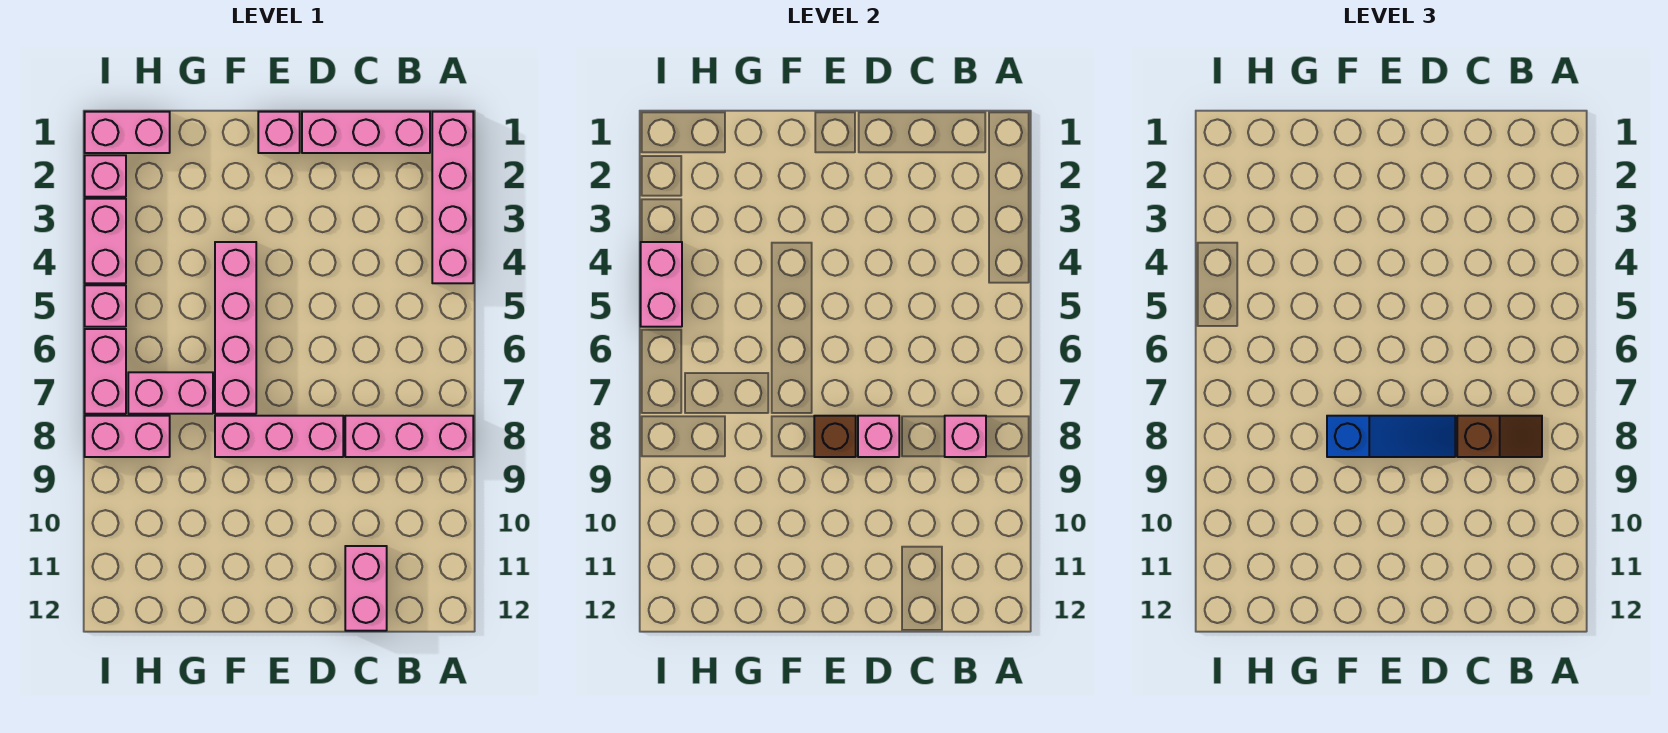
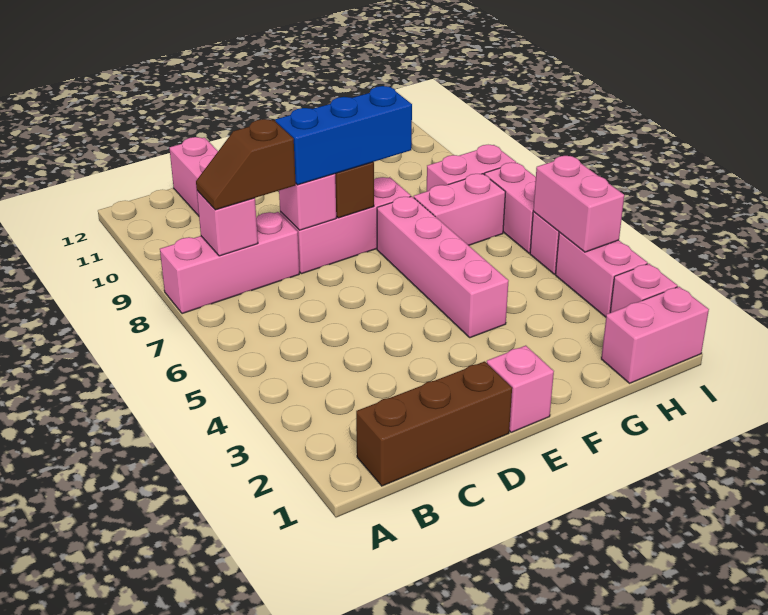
pink brick A1:A4 level 1 -> none
pink brick B1:D1 level 1 -> brown brick B1:D1 level 1
blue slope D8:F8 level 3 top F -> blue brick D8:F8 level 3

